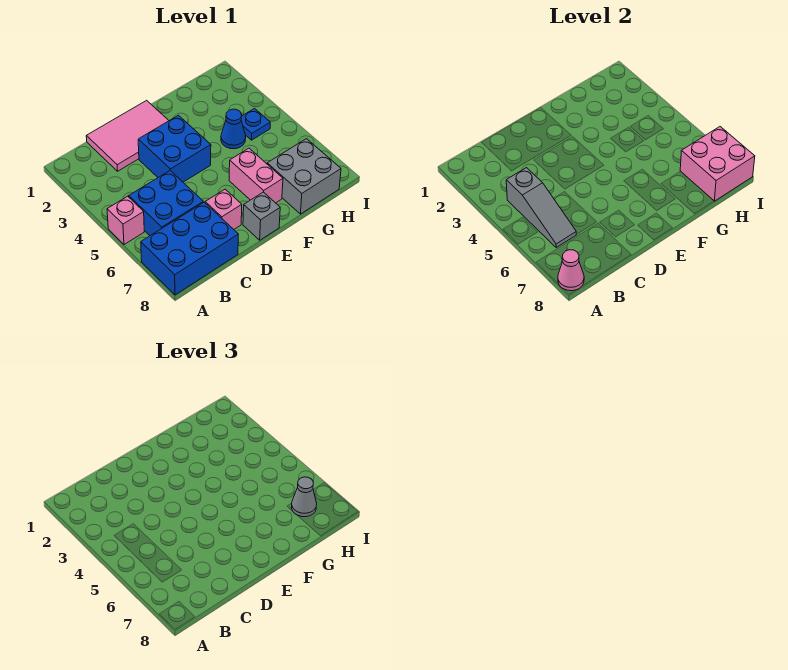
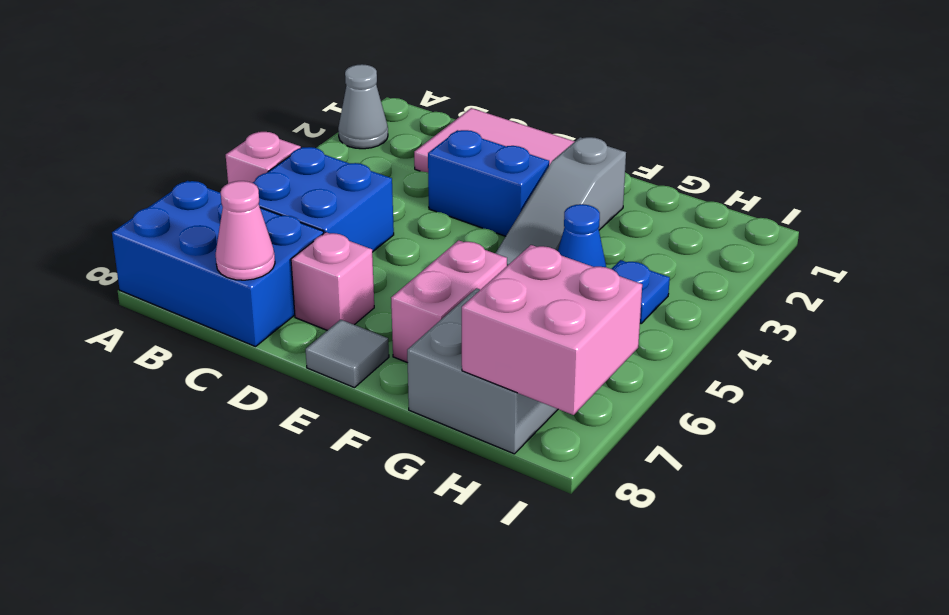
pink cone A8 level 2 -> pink cone C8 level 2
grey slope B4:B6 level 2 top 4 -> grey slope F2:F4 level 1 top 2
blue brick D3:E4 level 1 -> blue brick D3:E3 level 1
grey brick E8 level 1 -> grey tile E8 level 1
grey cone H7 level 3 -> grey cone A2 level 1

